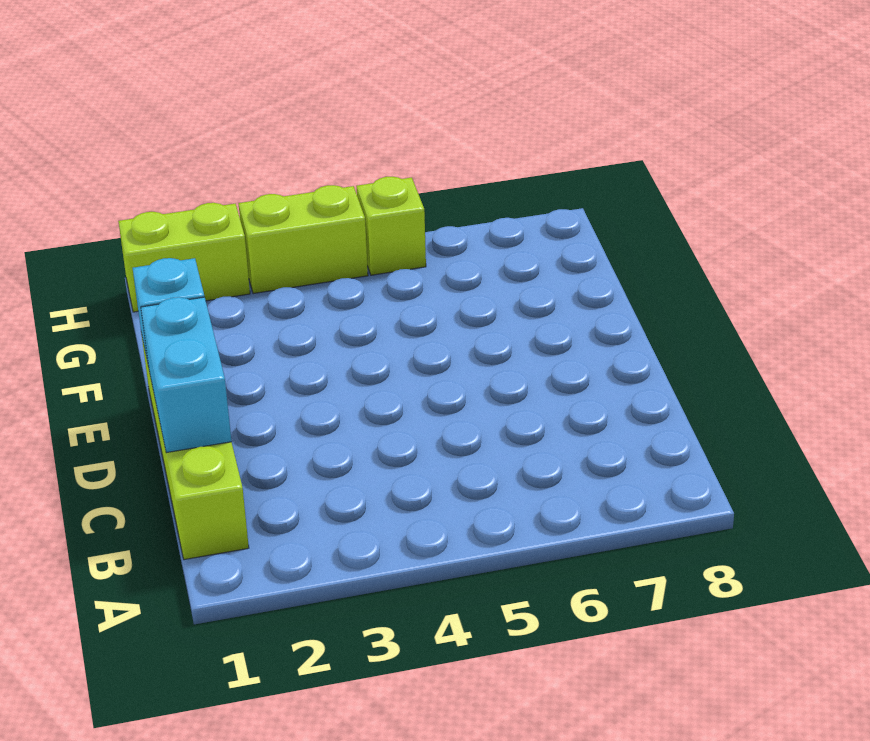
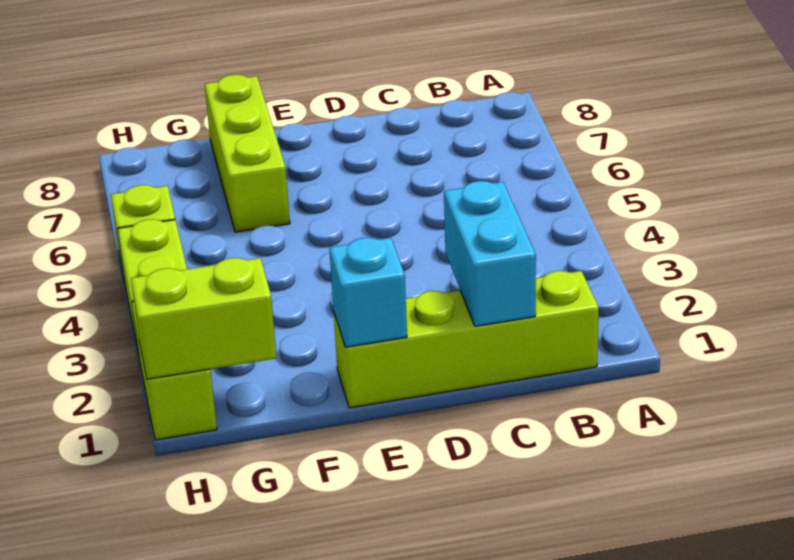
cyan brick C1:D1 level 2 -> cyan brick C1:C2 level 2
none -> lime brick F6:F8 level 1
none -> lime brick G1:H1 level 2

